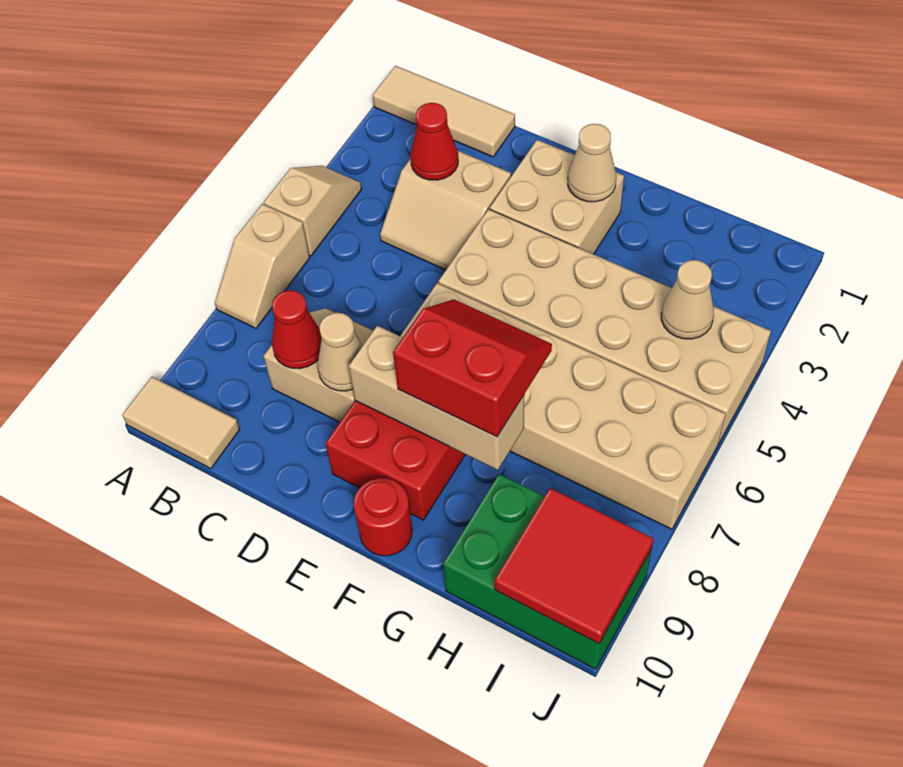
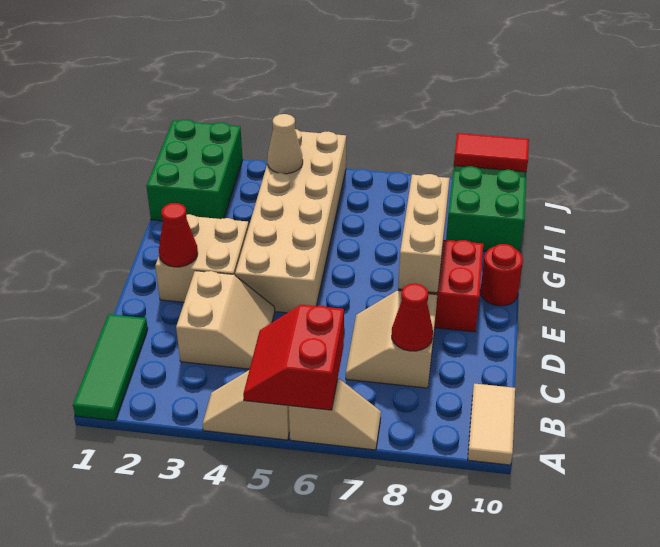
tan tile A1:C1 level 1 -> green tile A1:C1 level 1
red cone C3 level 2 -> red cone E2 level 2
tan cone D8 level 2 -> none
tan brick E6:J7 level 1 -> none
tan cone F2 level 2 -> none
red slope F7:G8 level 3 top 8 -> red slope A5:B6 level 2 top 6
none -> green brick H1:J2 level 1
red tile I9:J10 level 2 -> red tile J9:J10 level 2

